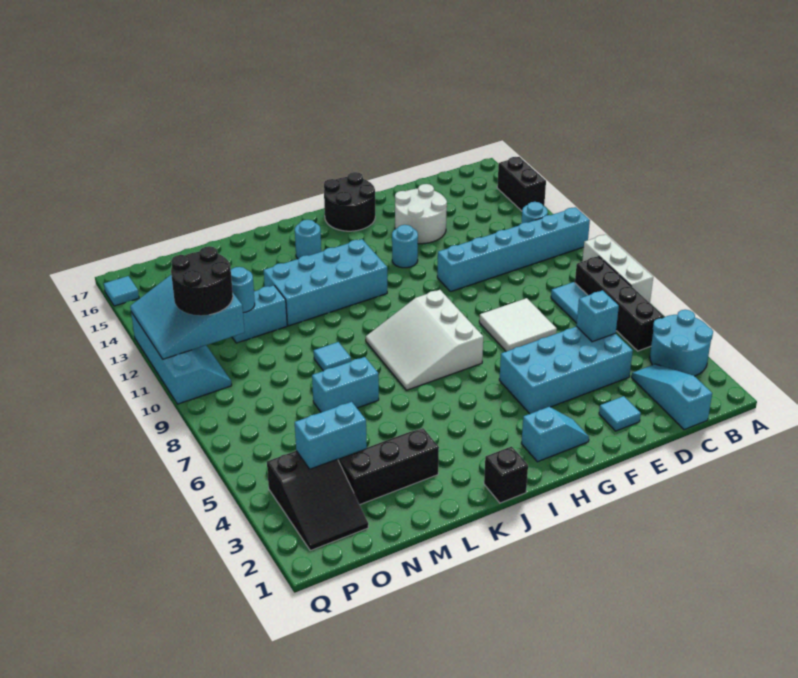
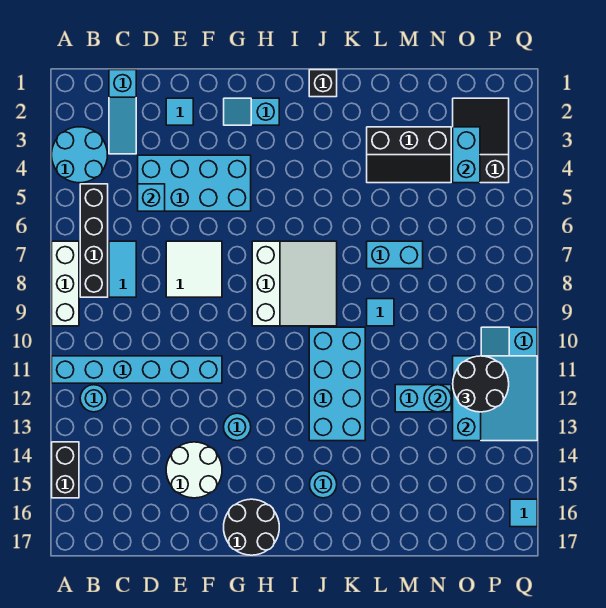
cyan brick I12:L13 level 1 -> cyan brick J10:K13 level 1
cyan brick N4:O4 level 2 -> cyan brick O3:O4 level 2

